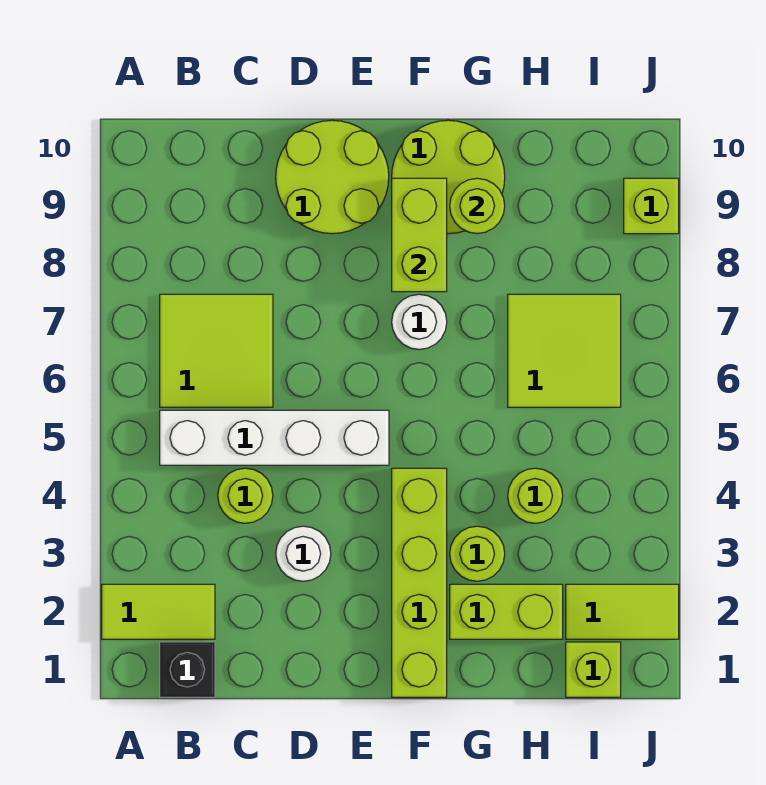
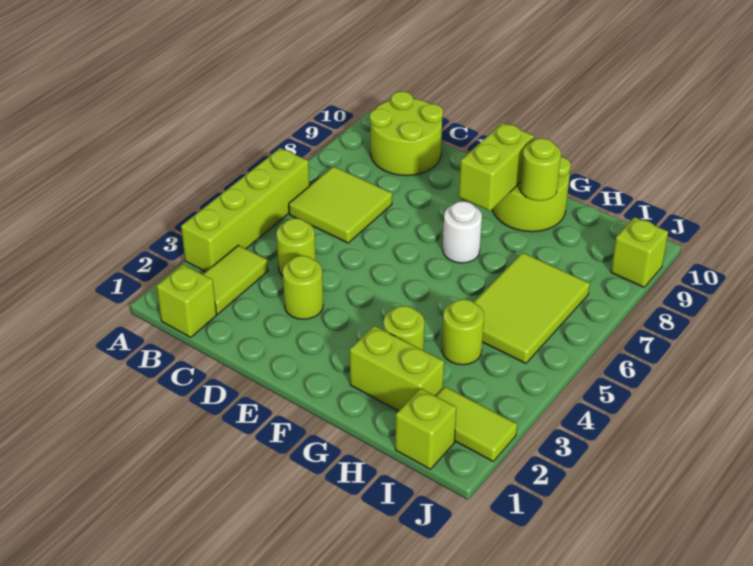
lime tile A2:B2 level 1 -> lime tile B2:B3 level 1
black brick B1 level 1 -> lime brick B1 level 1
white brick B5:E5 level 1 -> none
white round brick D3 level 1 -> lime round brick D3 level 1
lime round brick D9:E10 level 1 -> lime round brick B9:C10 level 1
lime brick F1:F4 level 1 -> lime brick A3:A6 level 1
lime tile H6:I7 level 1 -> lime tile H5:I7 level 1

